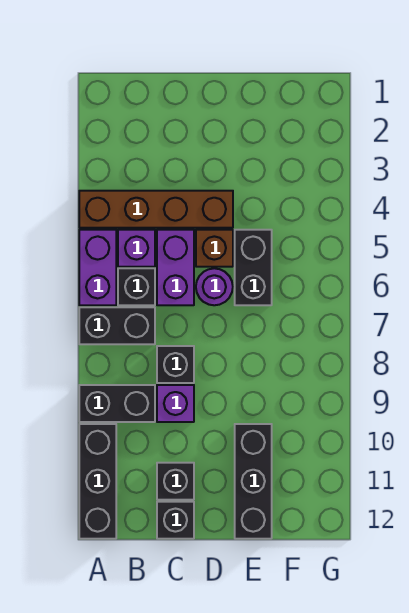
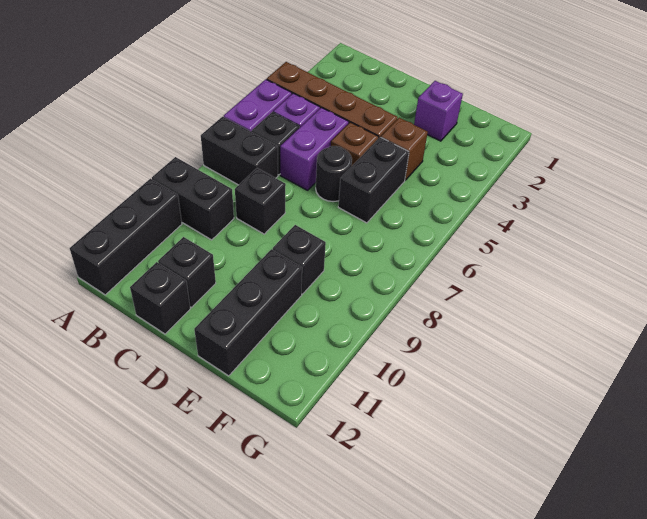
purple brick C9 level 1 -> purple brick E2 level 1
purple round brick D6 level 1 -> black round brick D6 level 1
none -> brown brick E4 level 1
none -> black brick E9 level 1

